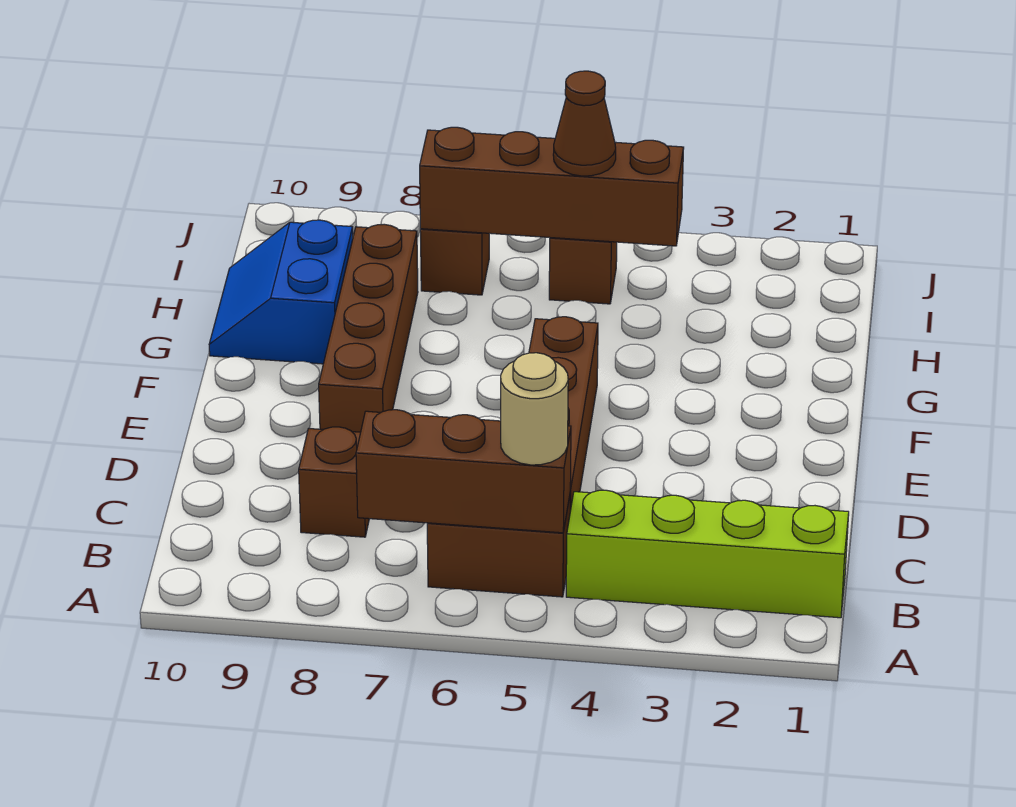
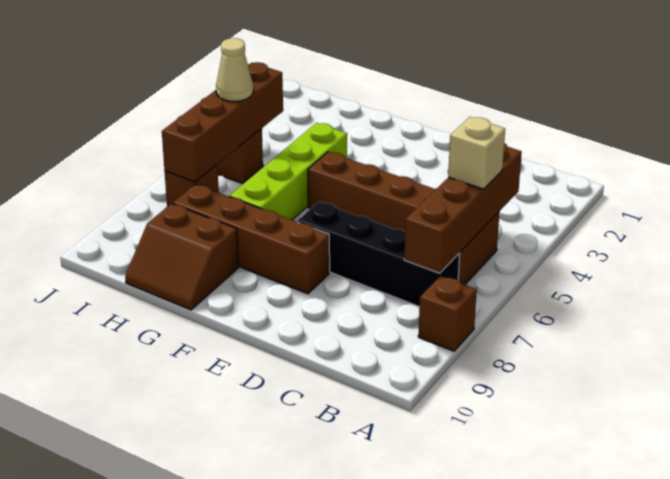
lime brick B1:B4 level 1 -> lime brick G4:G7 level 1
brown brick B5:B7 level 2 -> brown brick B4:B7 level 2
tan round brick B5 level 3 -> tan brick B5 level 3
none -> black brick B7:E7 level 1
brown brick C8 level 1 -> brown brick A8 level 1
blue slope G9:H10 level 1 top 9 -> brown slope G9:H10 level 1 top 9
brown cone I5 level 3 -> tan cone I5 level 3

